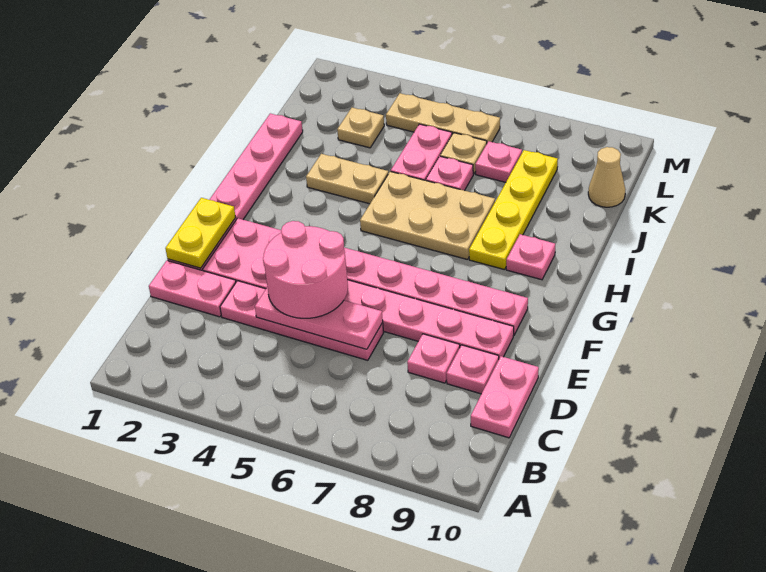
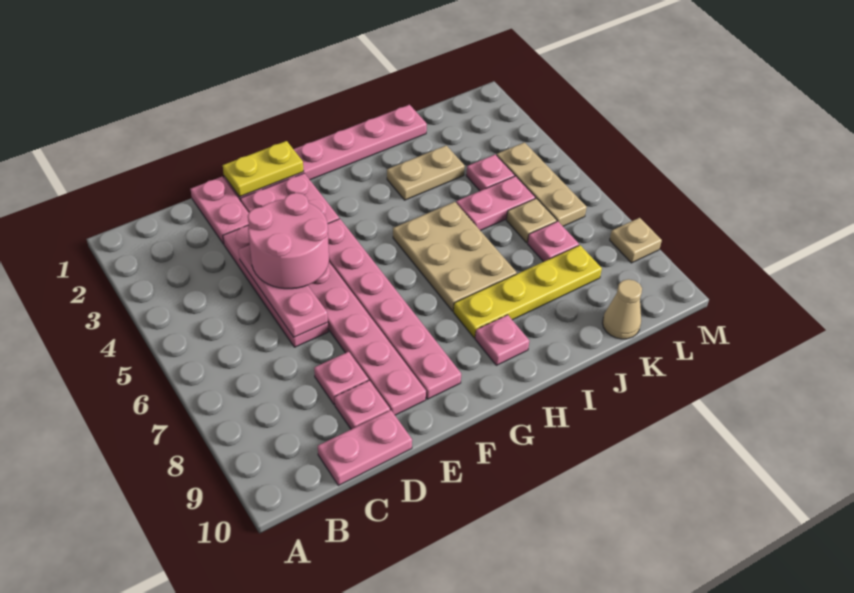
tan plate I3:I4 level 1 -> tan plate I3:J3 level 1
pink plate J6 level 1 -> pink plate K4 level 1
tan plate K3 level 1 -> tan plate M8 level 1

